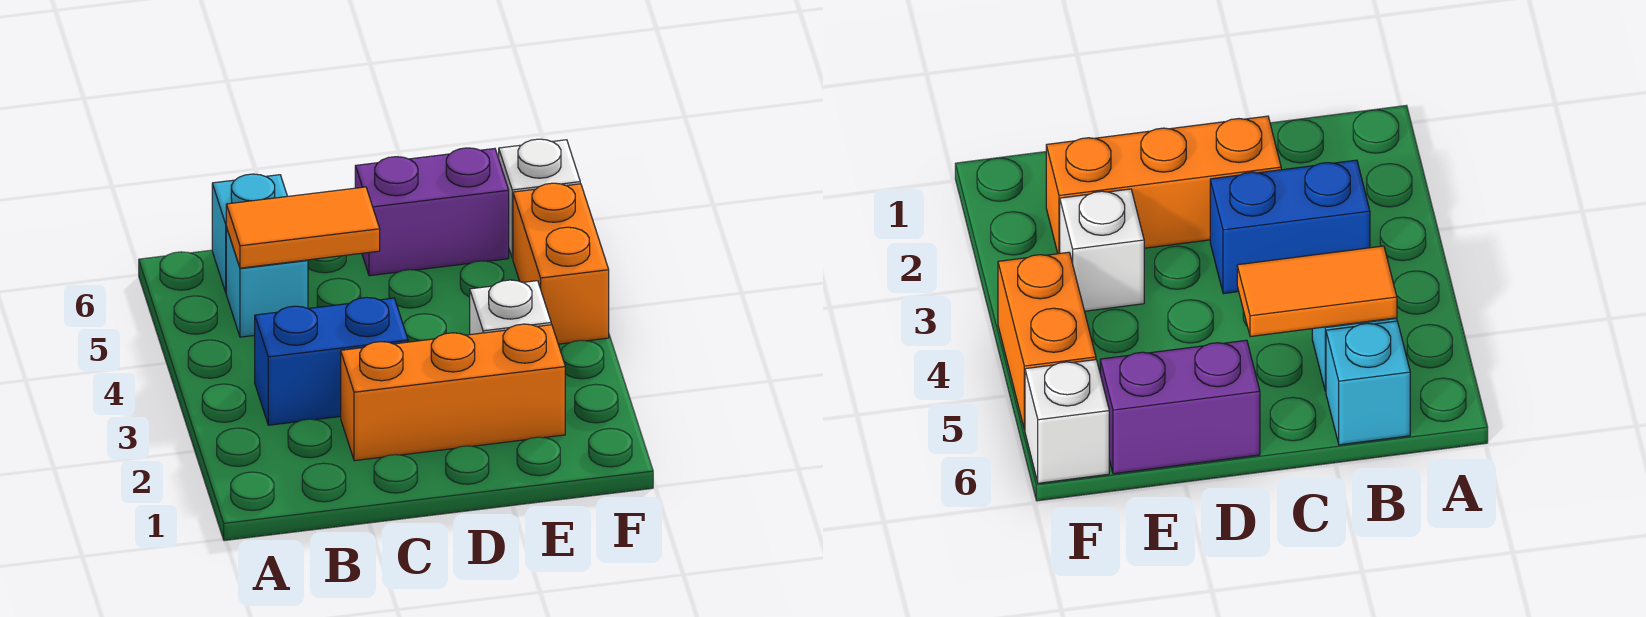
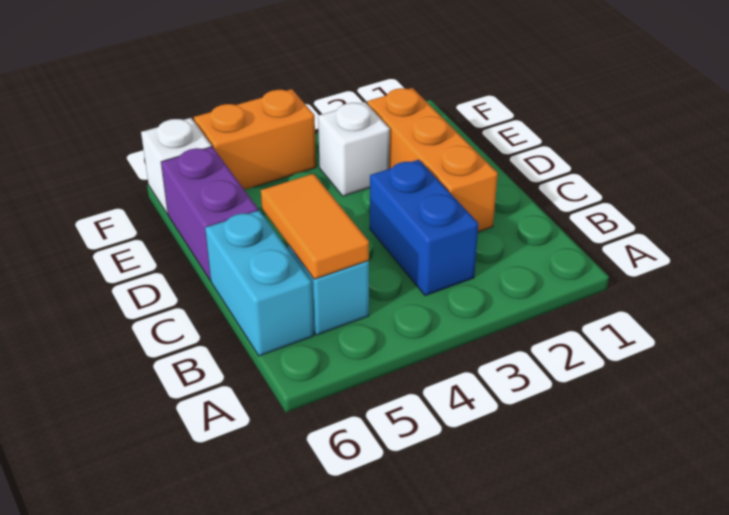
cyan brick B6 level 1 -> cyan brick B6:C6 level 1

